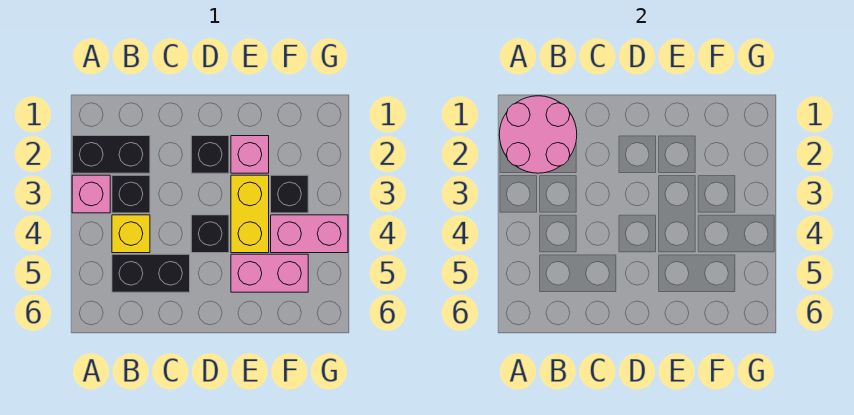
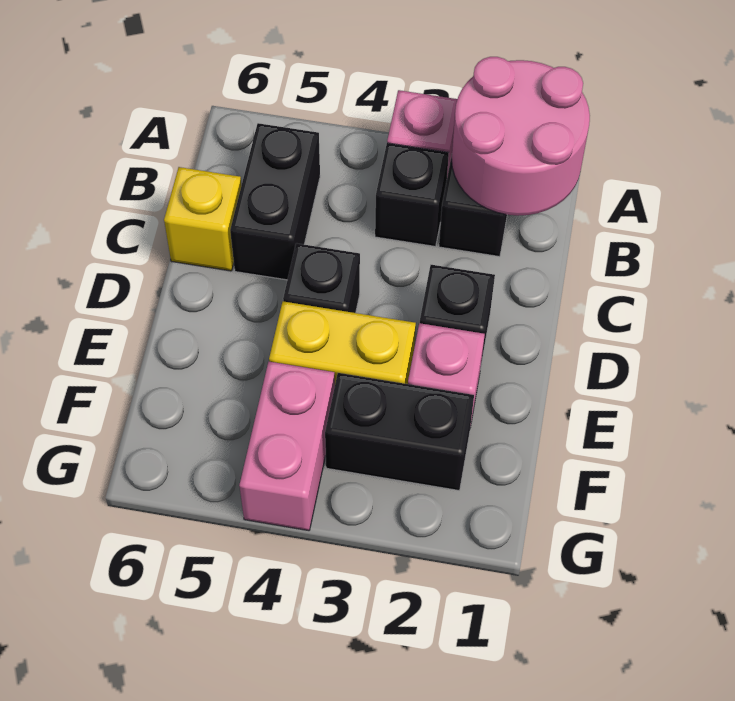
yellow brick B4 level 1 -> yellow brick C6 level 1
pink brick E5:F5 level 1 -> none
black brick F3 level 1 -> black brick F2:F3 level 1

